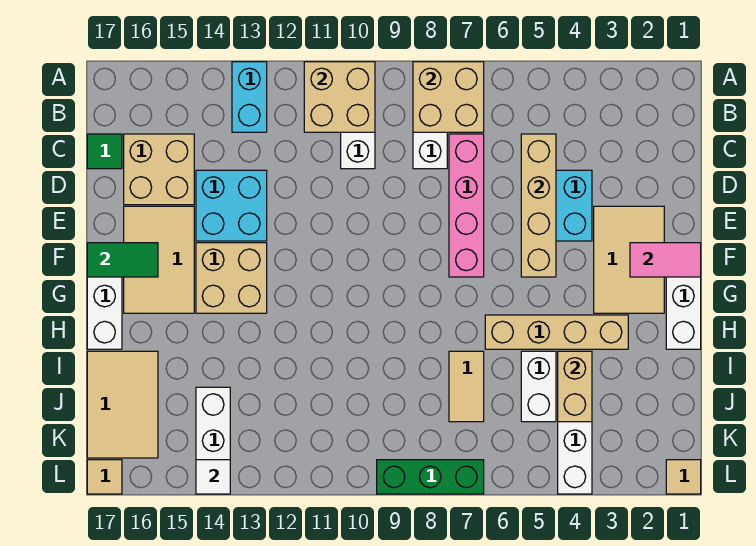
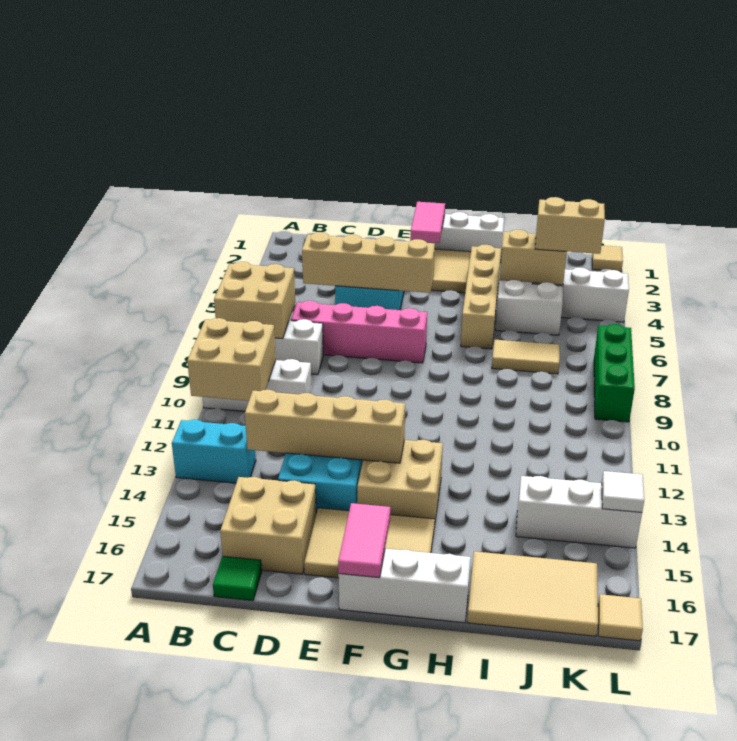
none -> tan brick C13:F13 level 2
green tile F16:F17 level 2 -> pink tile F16:F17 level 2
none -> tan brick J4:K4 level 3

